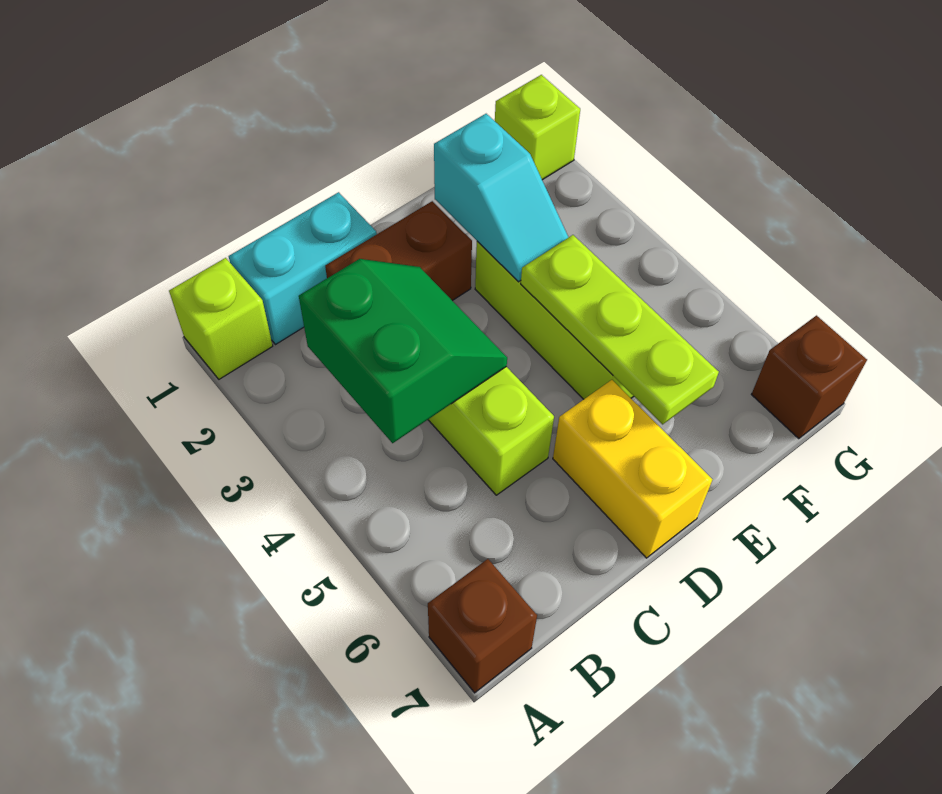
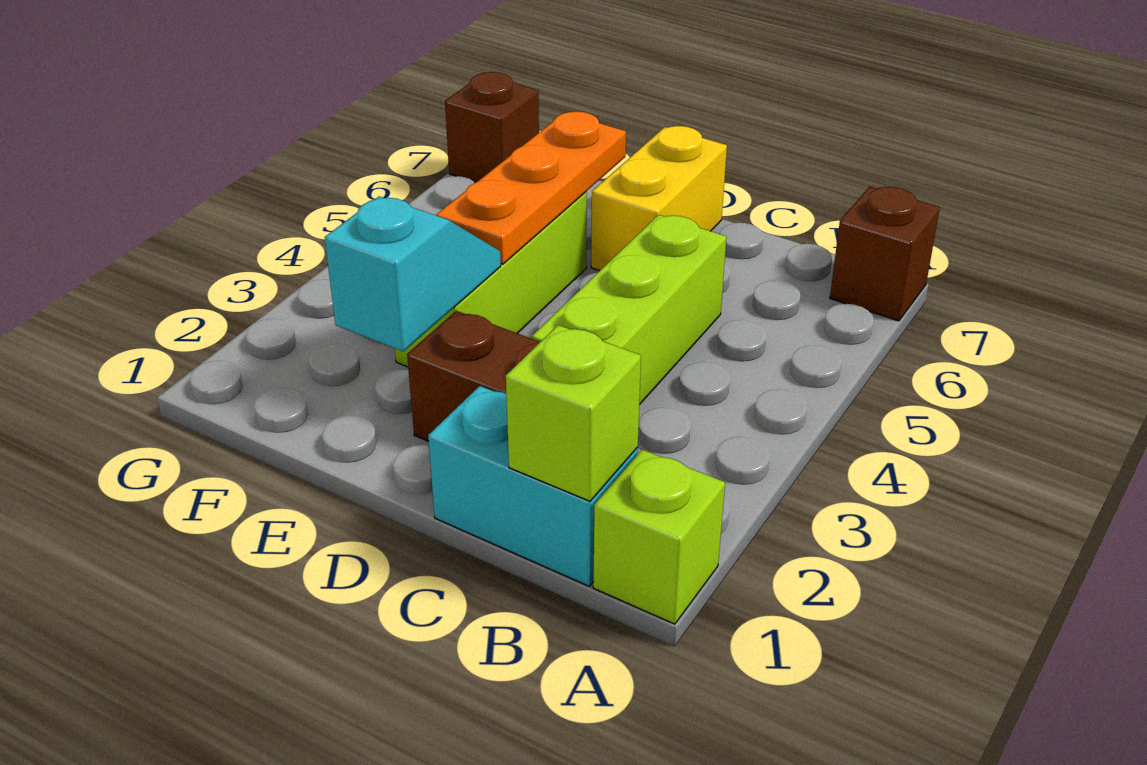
green slope B3:C4 level 2 top B -> none
lime plate E4:E6 level 2 -> orange plate E4:E6 level 2
lime brick G1 level 1 -> lime brick B1 level 2

